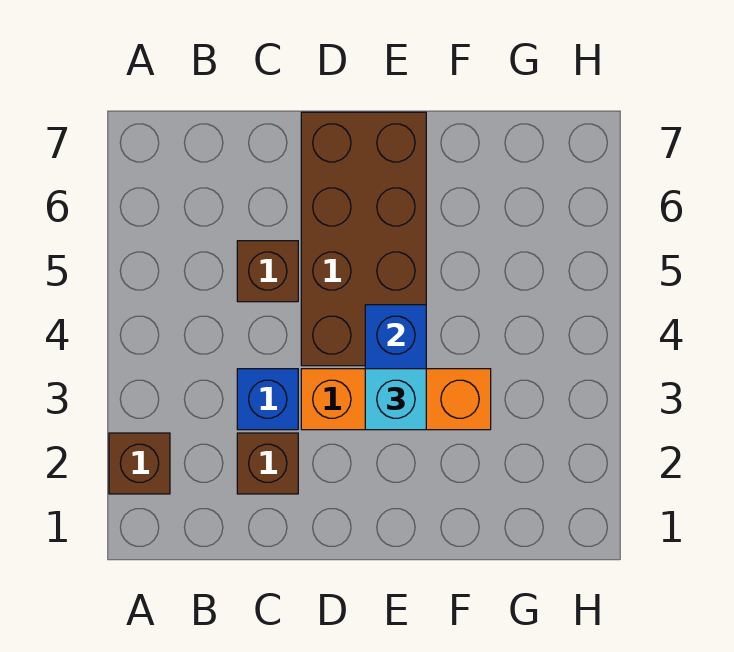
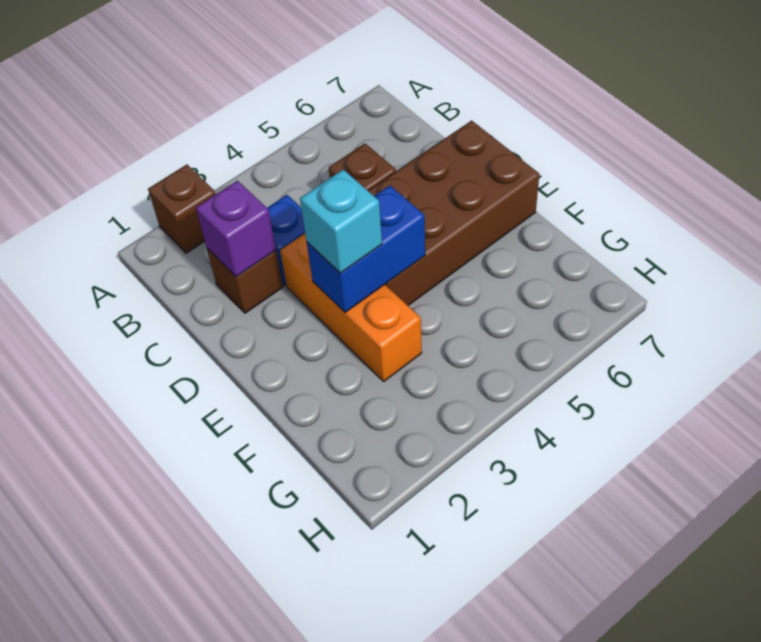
none -> purple brick C2 level 2

